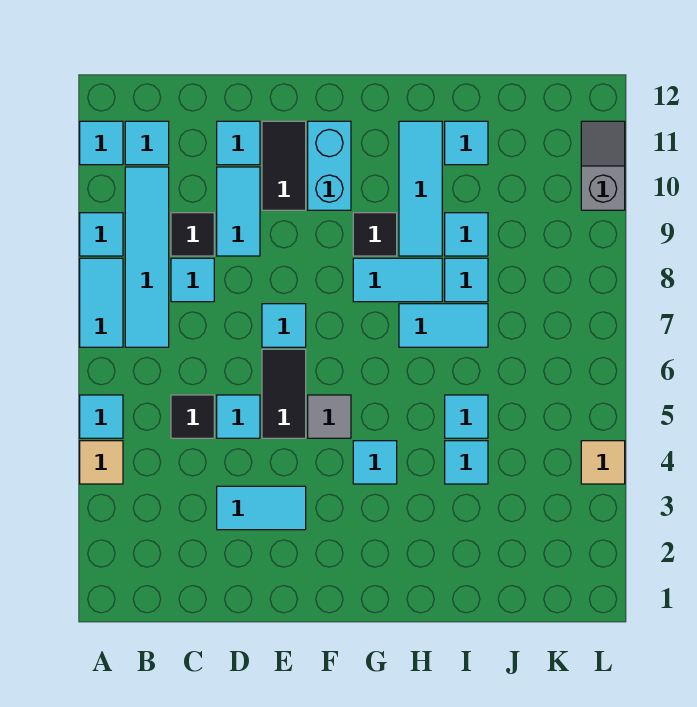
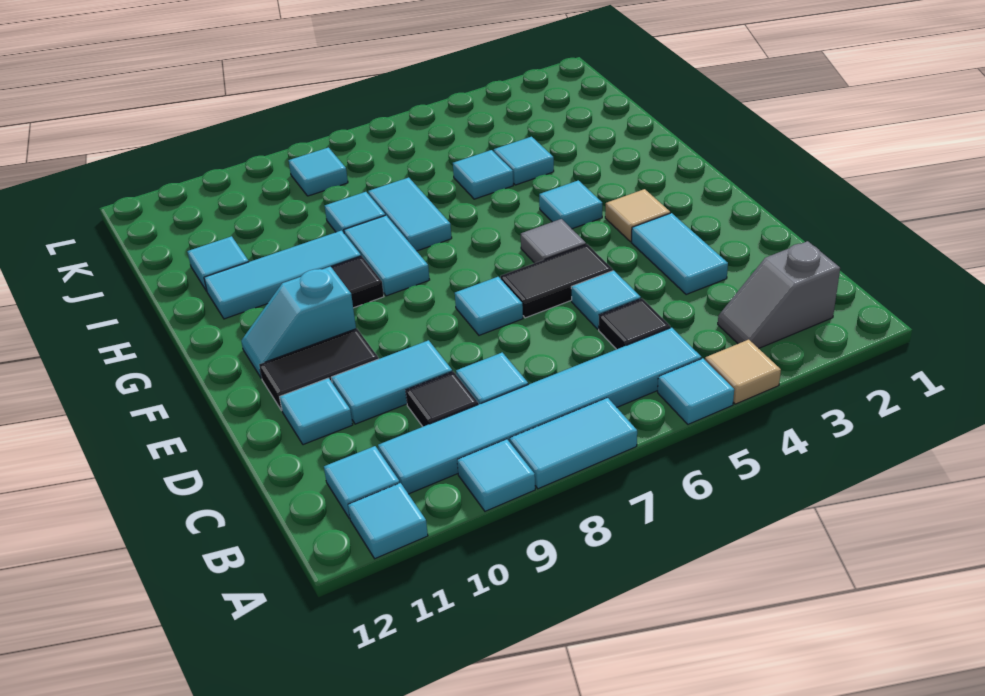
cyan tile B7:B10 level 1 -> cyan tile B5:B10 level 1
cyan brick F10:F11 level 1 -> cyan slope F10:F11 level 1 top 10
cyan tile I9 level 1 -> cyan tile K8 level 1
tan tile L4 level 1 -> tan tile F3 level 1
grey slope L10:L11 level 1 top 10 -> grey slope B2:B3 level 1 top 2

